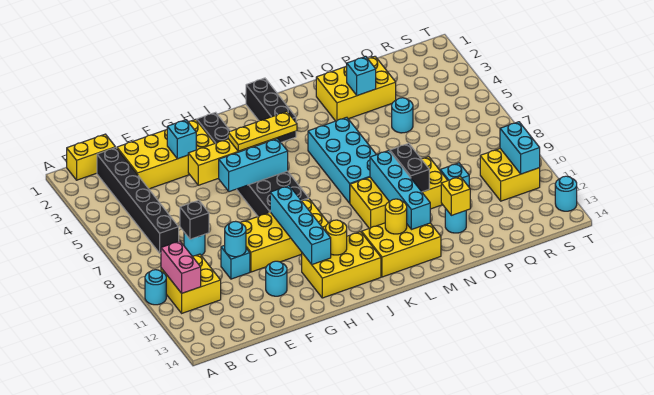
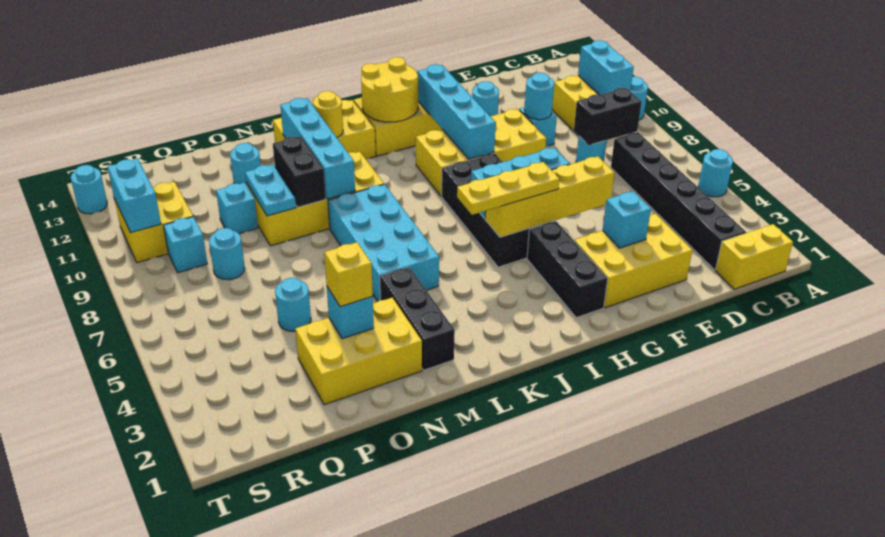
none -> cyan round brick A5 level 1
pink brick B10:B11 level 2 -> cyan brick B10:B11 level 2
yellow brick D2:G3 level 1 -> yellow brick E2:G3 level 1
black brick D8 level 2 -> black brick C8:D8 level 2
yellow round brick I12 level 2 -> yellow round brick I12:J13 level 2
black brick K1:K3 level 1 -> black brick M2:M4 level 1
none -> cyan plate O9:O10 level 2
yellow brick O12 level 2 -> yellow brick O3 level 3
none -> cyan round brick Q8 level 1
none -> cyan brick R9 level 1

